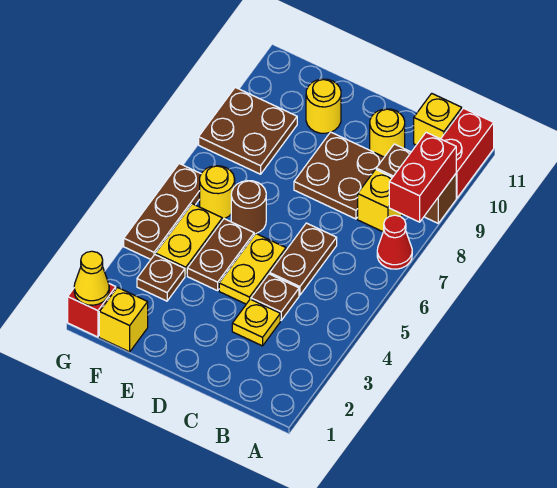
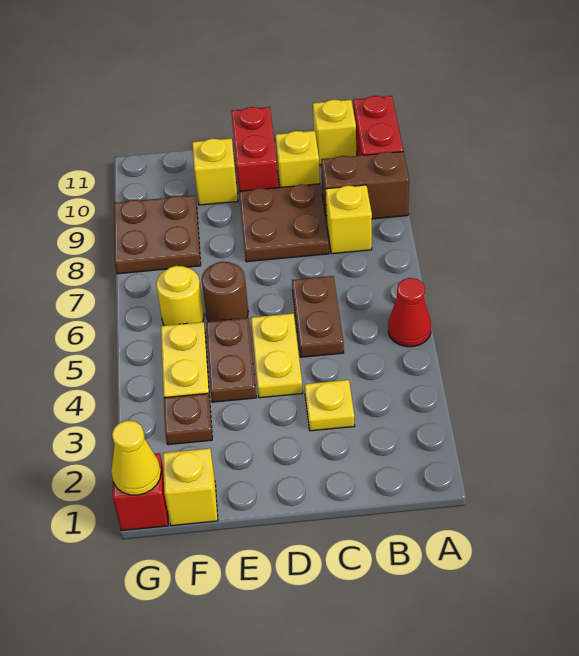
red cone A7 level 1 -> red cone A5 level 1
red brick A8:A9 level 2 -> red brick D10:D11 level 1
brown plate C4 level 1 -> none
yellow round brick C10 level 1 -> yellow brick C10 level 1
yellow round brick E10 level 1 -> yellow brick E10 level 1
brown plate G4:G6 level 1 -> none

